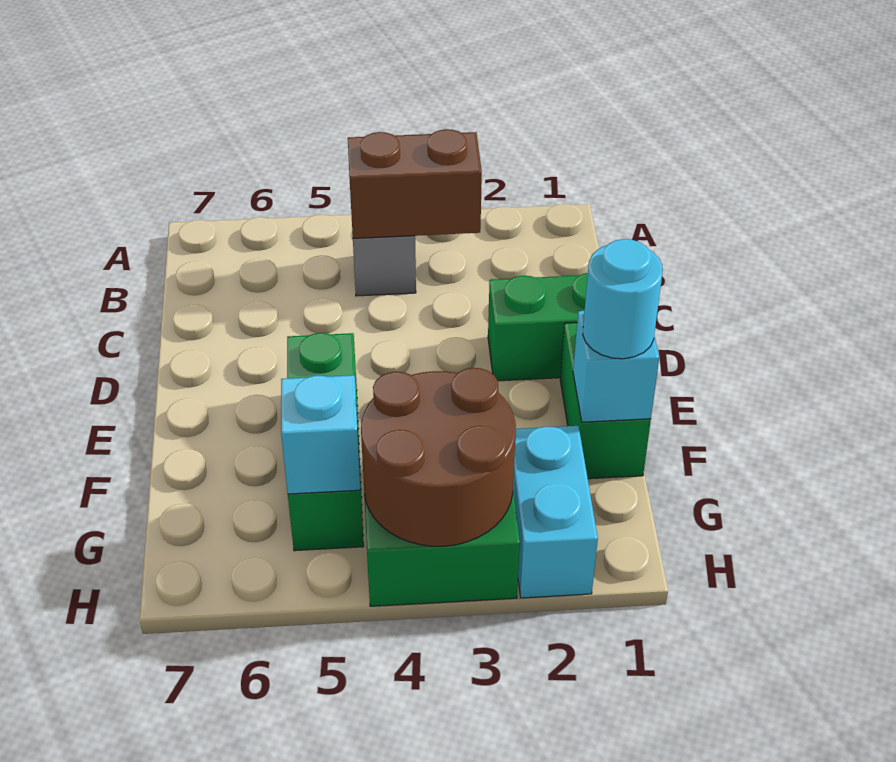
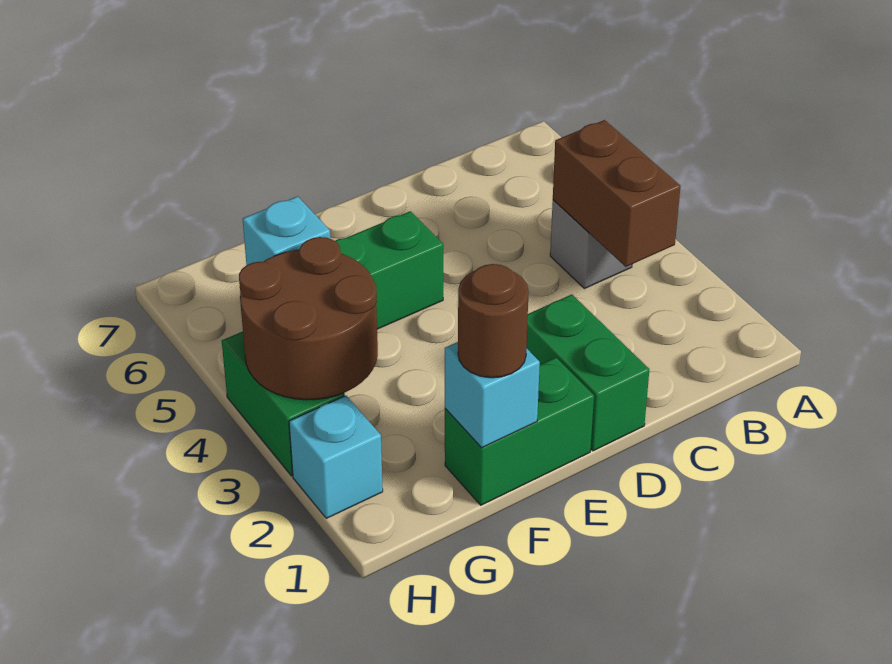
cyan round brick F1 level 3 -> brown round brick F1 level 3
cyan brick G2:H2 level 1 -> cyan brick H2 level 1

